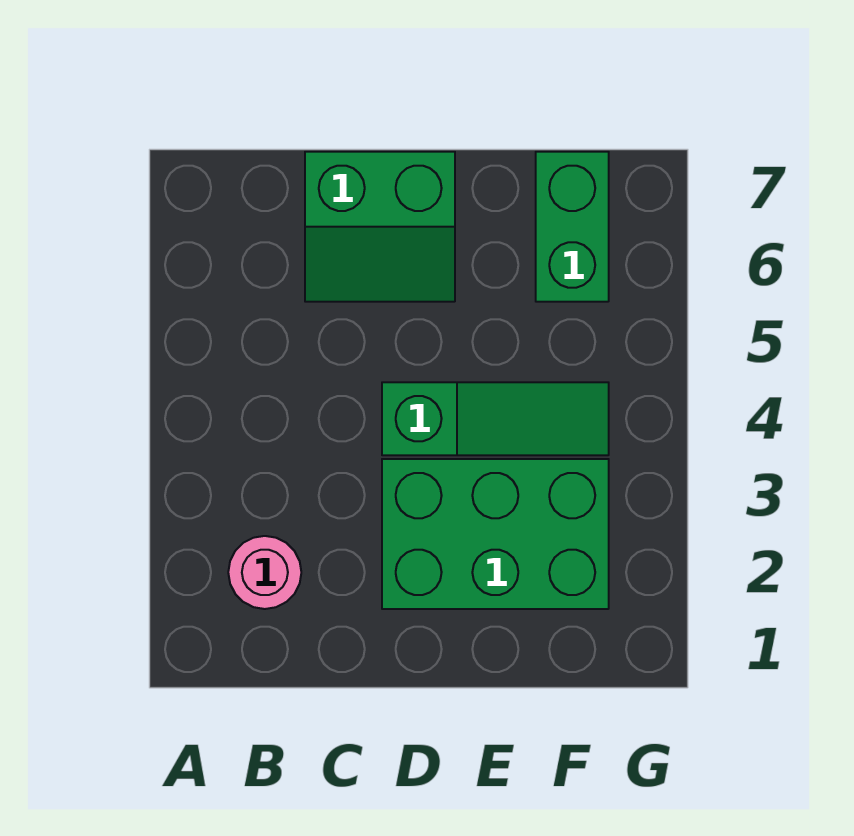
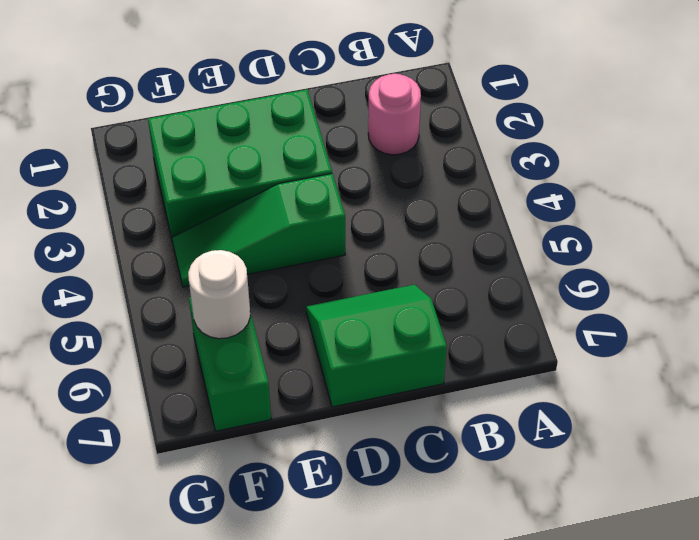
none -> white round brick F6 level 2

